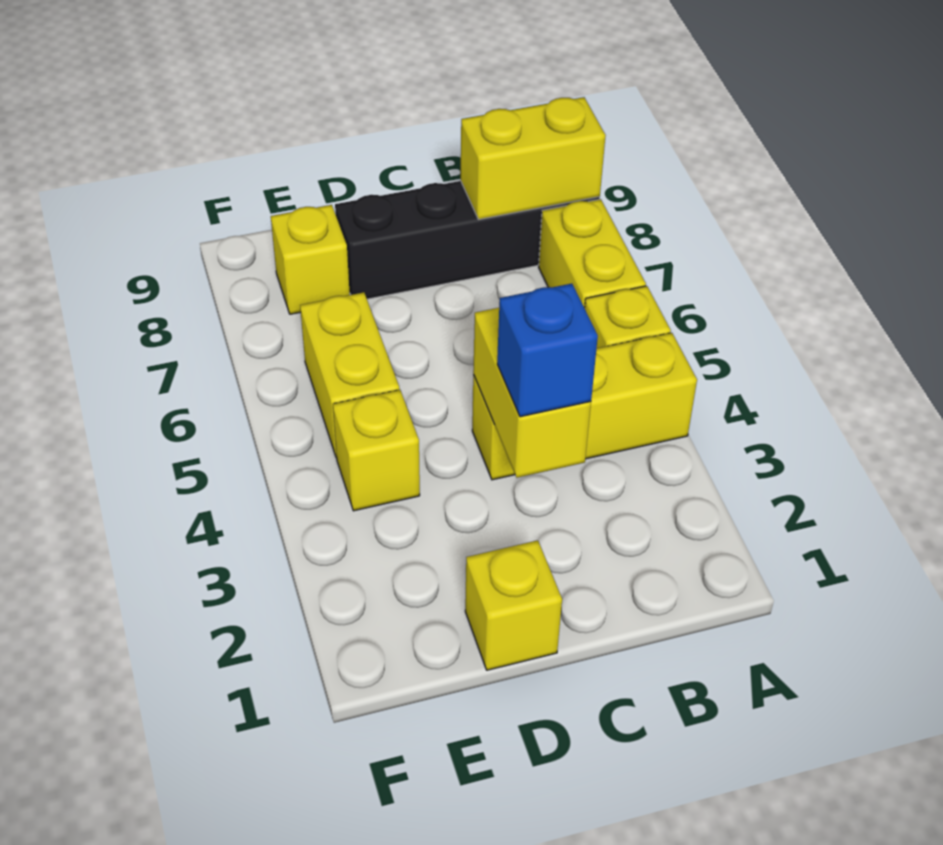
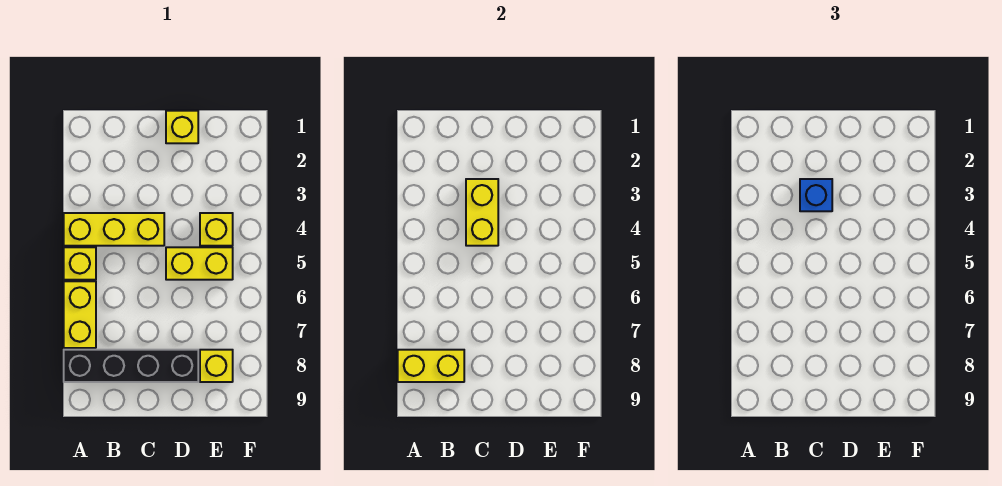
yellow brick E5:E6 level 1 -> yellow brick D5:E5 level 1

